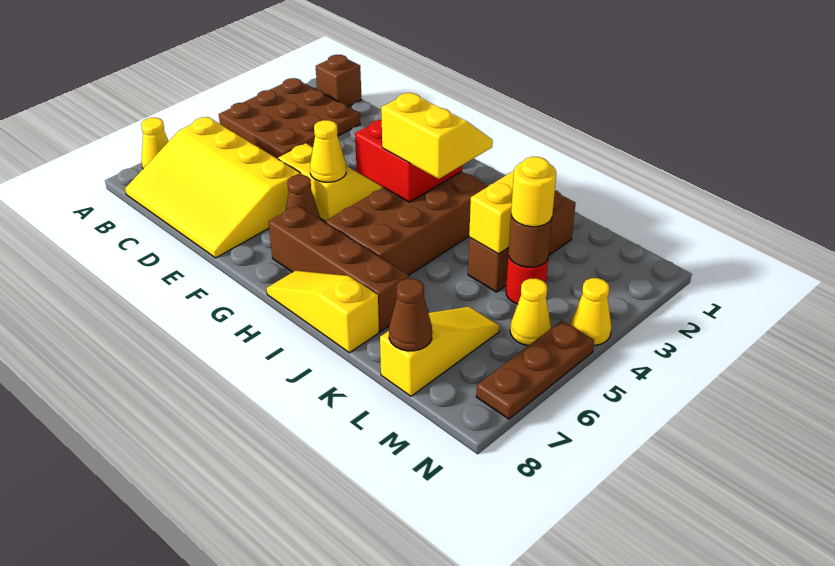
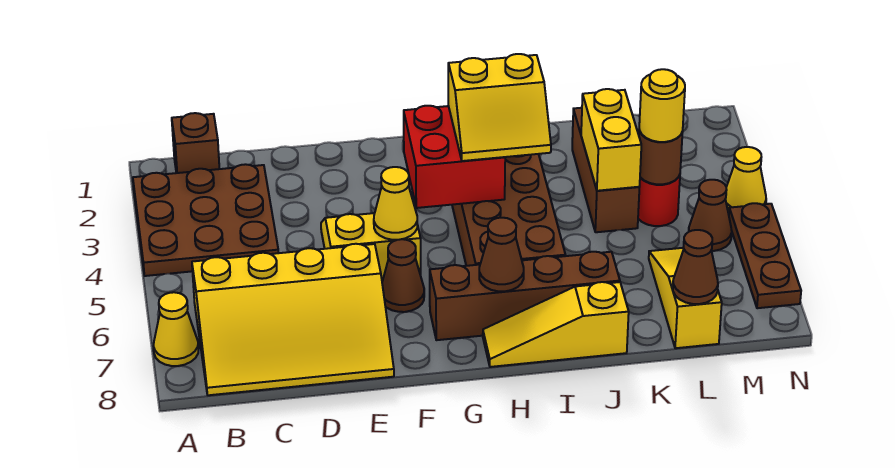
yellow slope H3:I4 level 3 top 4 -> yellow slope H3:I4 level 3 top 3
none -> brown cone H7 level 2
yellow cone M5 level 1 -> brown cone M5 level 1

